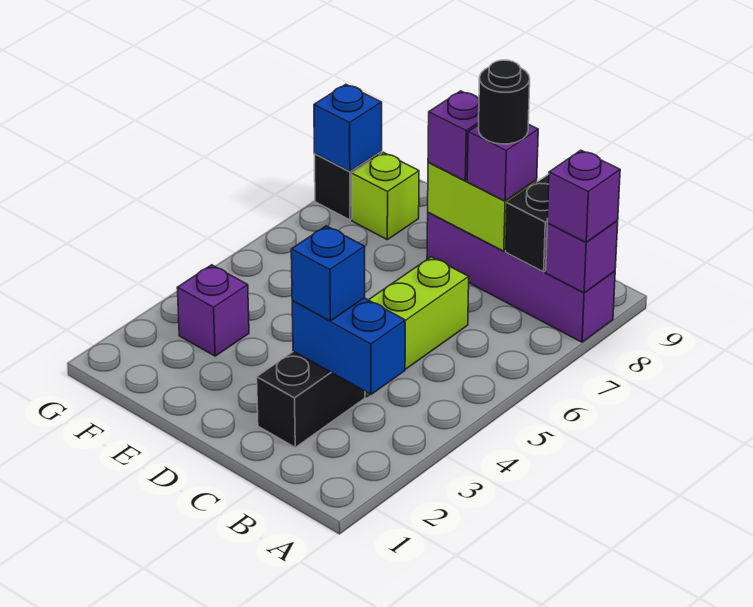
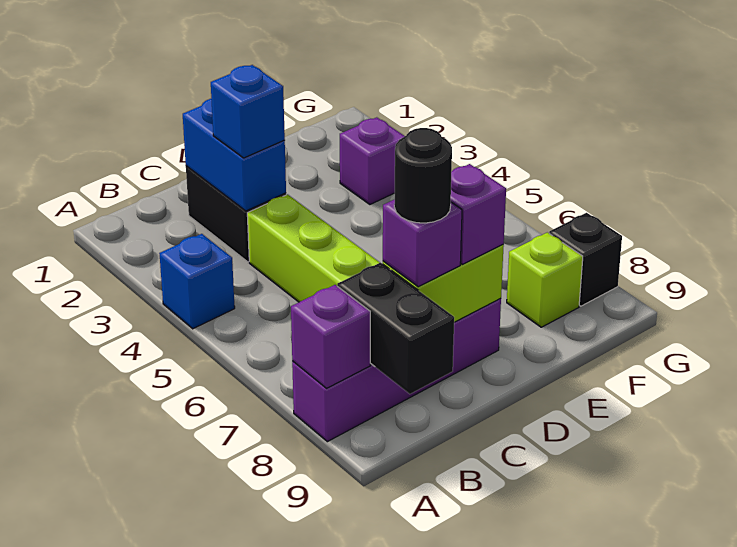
purple brick A8 level 3 -> none
blue brick B3:C3 level 2 -> blue brick C2:C3 level 2
blue brick G8 level 2 -> blue brick A4 level 1

